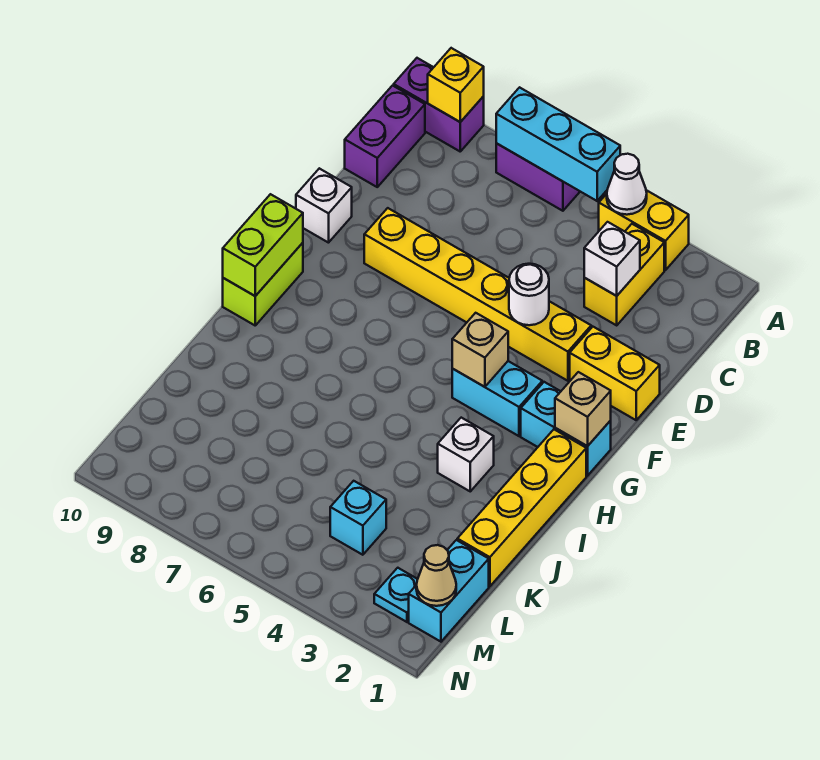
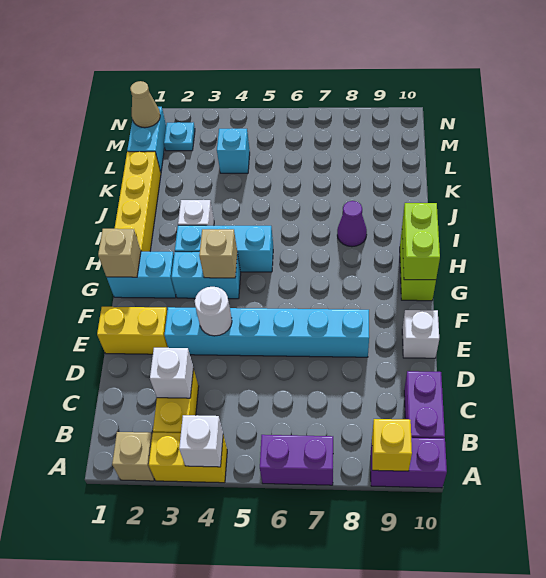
none -> tan brick A2 level 1
white cone A4 level 2 -> white brick A4 level 2
cyan brick A5:A7 level 2 -> cyan brick H3:H5 level 1
yellow brick E3:E8 level 1 -> cyan brick E3:E8 level 1
none -> purple cone I8 level 1

